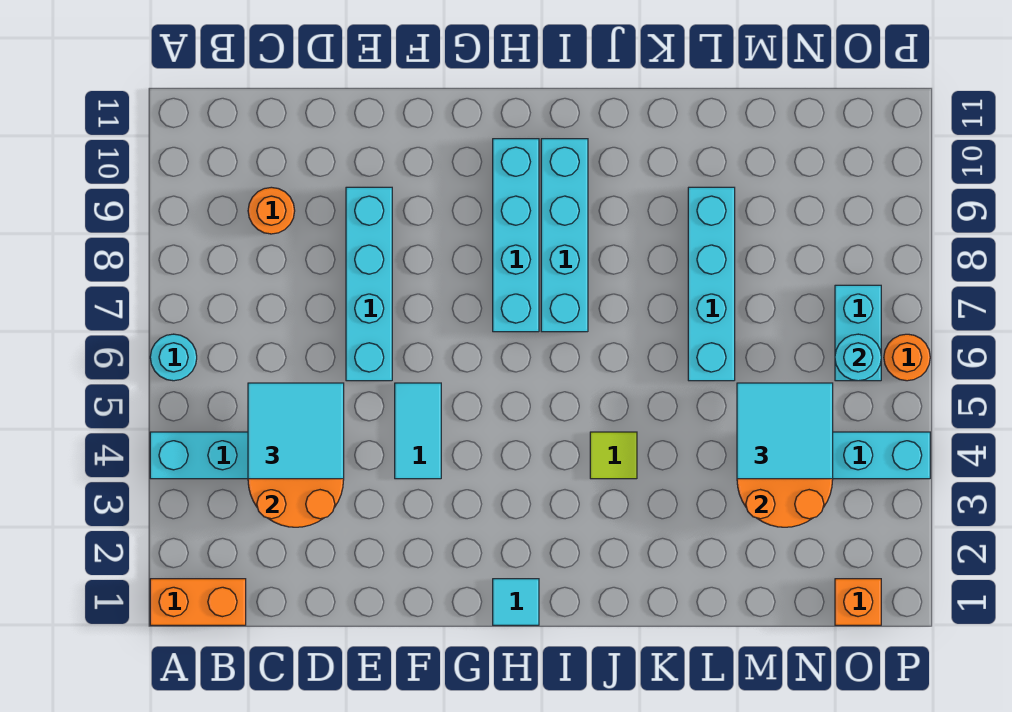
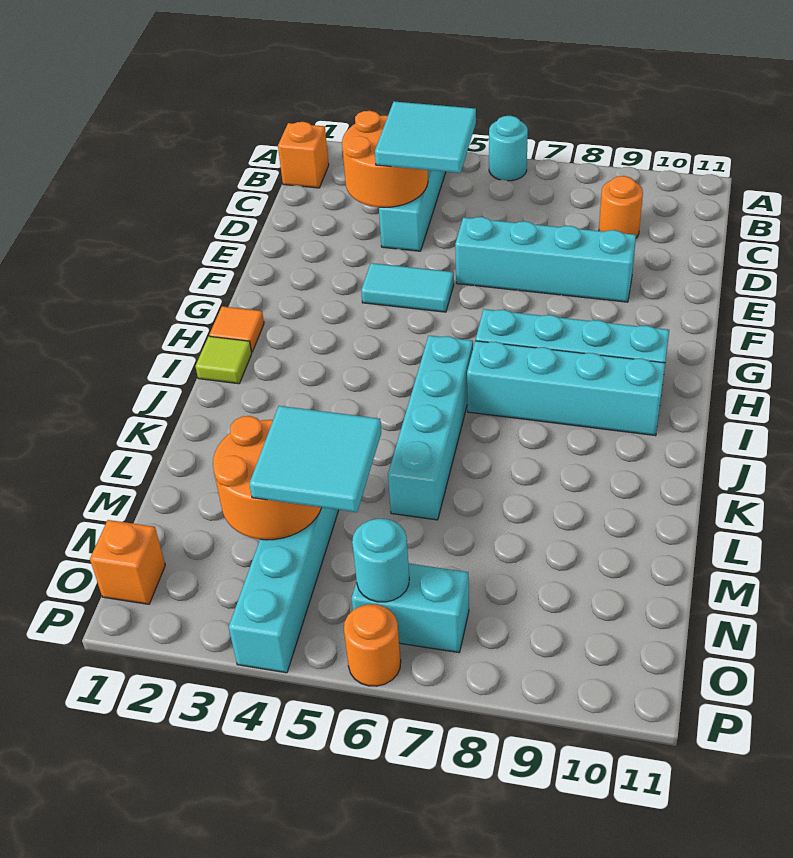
orange brick A1:B1 level 1 -> orange brick B1 level 1
cyan tile H1 level 1 -> orange tile H1 level 1
lime tile J4 level 1 -> lime tile I1 level 1
cyan brick L6:L9 level 1 -> cyan brick I6:L6 level 1

